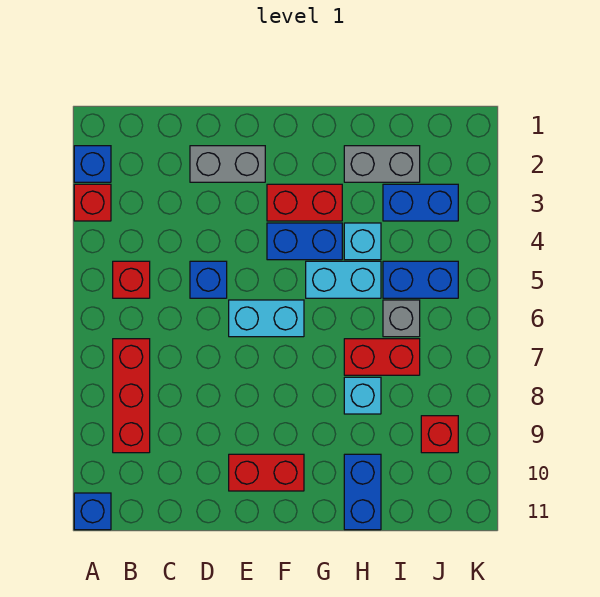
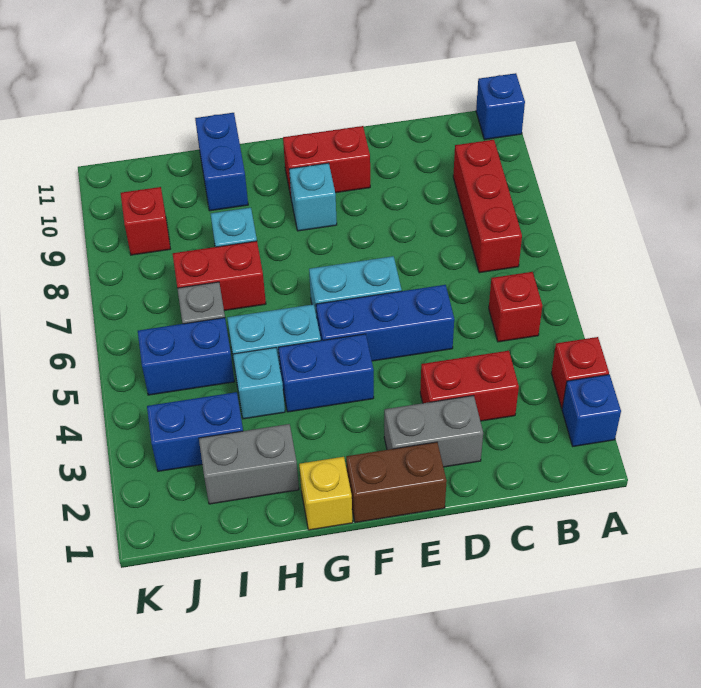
blue brick D5 level 1 -> blue brick D5:F5 level 1
none -> brown brick E1:F1 level 1
red brick F3:G3 level 1 -> red brick C3:D3 level 1
none -> cyan brick F9 level 1
none -> yellow brick G1 level 1

